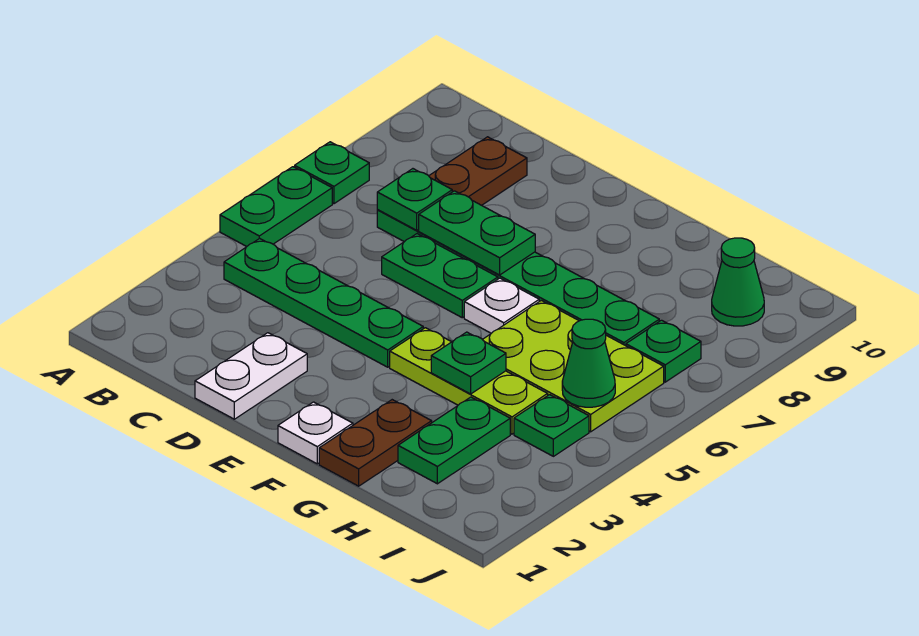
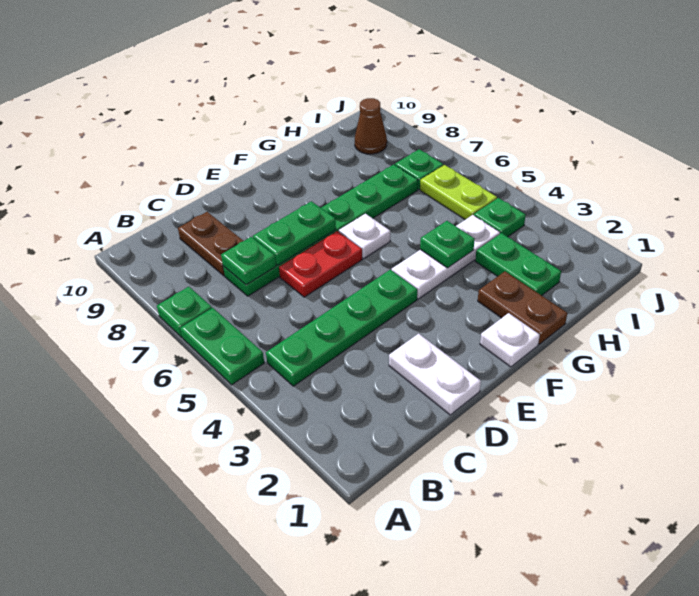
green plate D6:E6 level 1 -> red plate D6:E6 level 1
lime plate F4:H4 level 1 -> white plate F4:H4 level 1
lime plate G5:I6 level 1 -> lime plate I5:I6 level 1
green cone I5 level 2 -> none
green cone I9 level 1 -> brown cone I9 level 1

